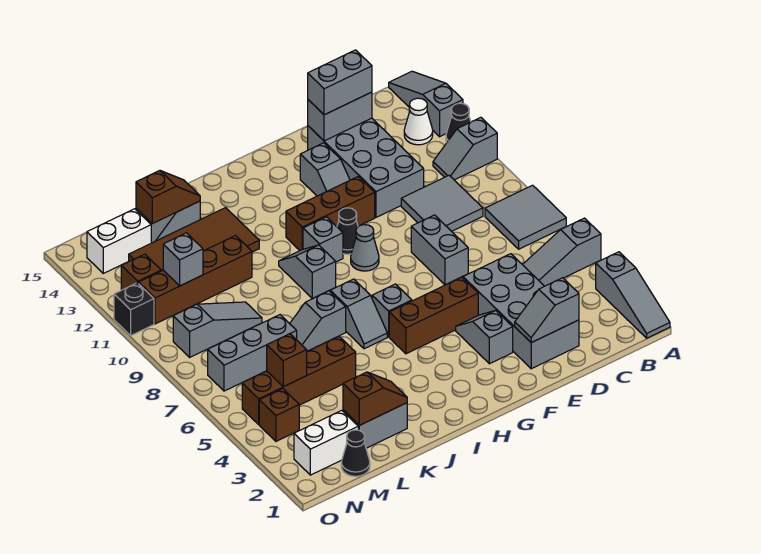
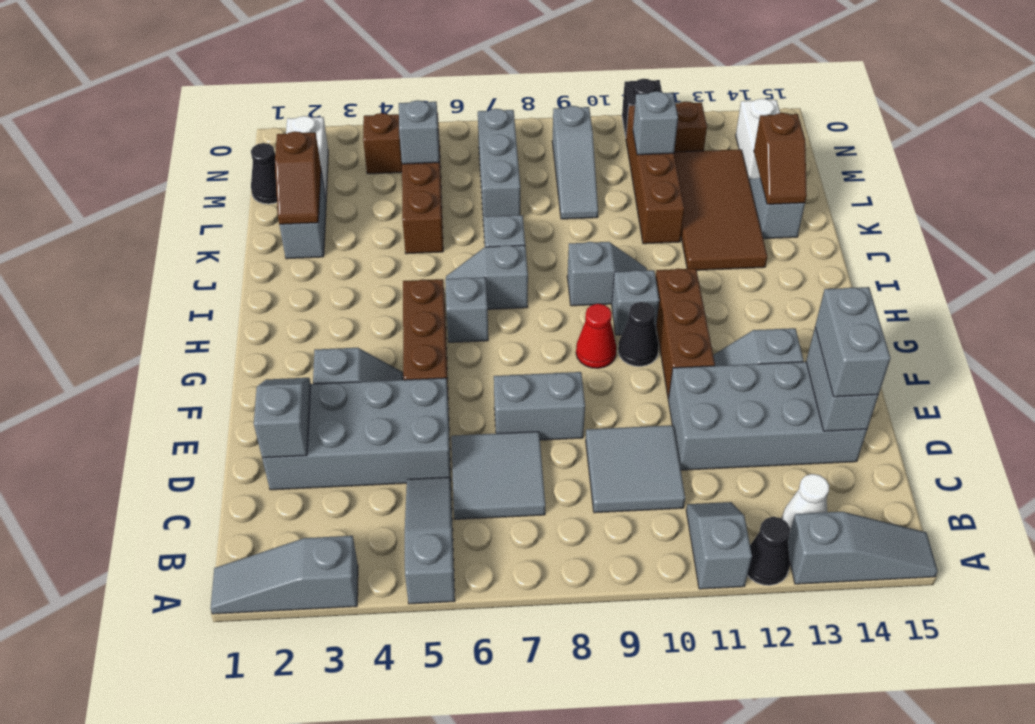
grey tile A7:B8 level 1 -> grey tile C6:D7 level 1
grey cone G9 level 1 -> red cone G9 level 1
brown brick M5 level 2 -> grey brick M5 level 2

